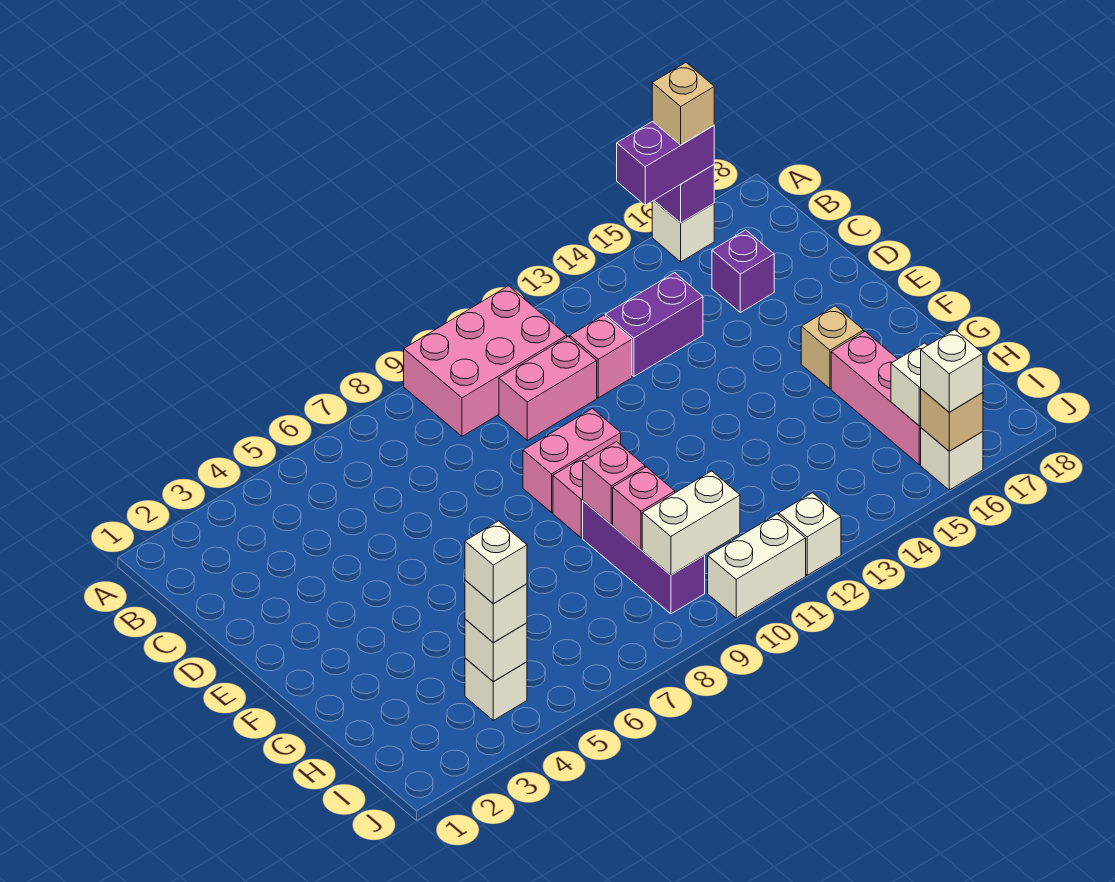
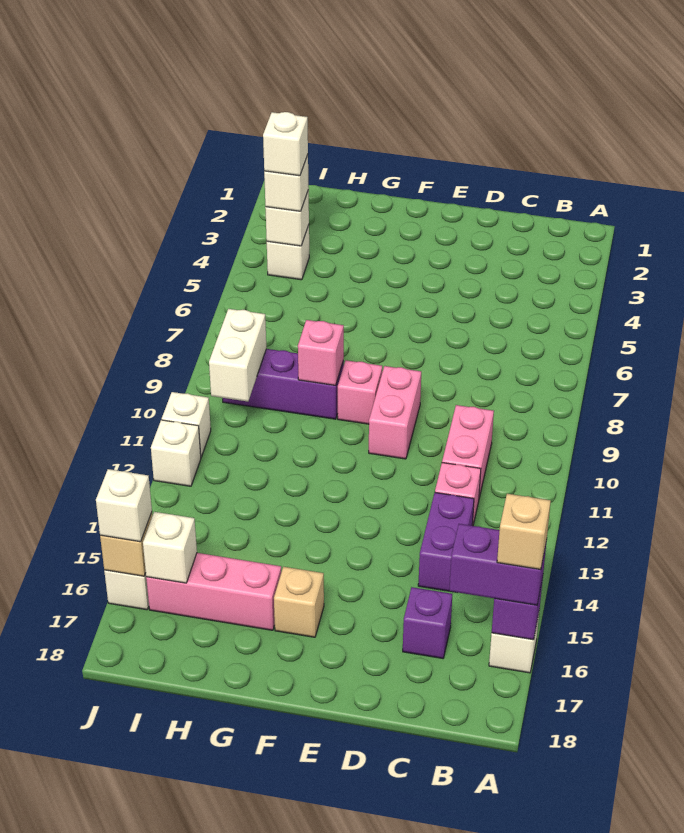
pink brick A9:B11 level 1 -> none
purple brick A15:A16 level 3 -> purple brick A16:B16 level 3
pink brick H9 level 2 -> none
white brick J10:J11 level 1 -> white brick J11 level 1

